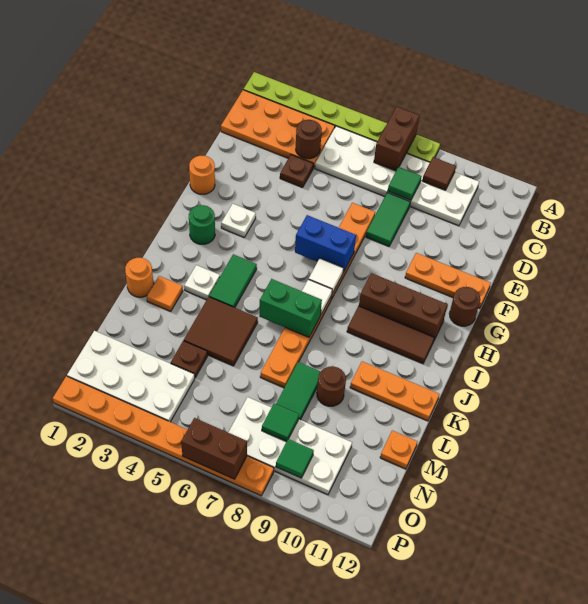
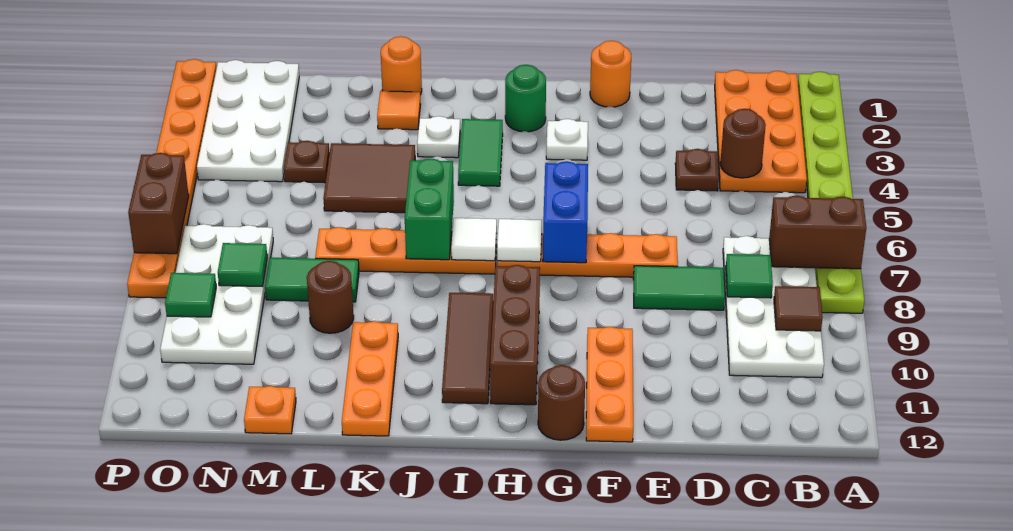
white plate B5:C10 level 1 -> white plate B7:C10 level 1
green tile I4:J4 level 1 -> green tile I3:I4 level 1

